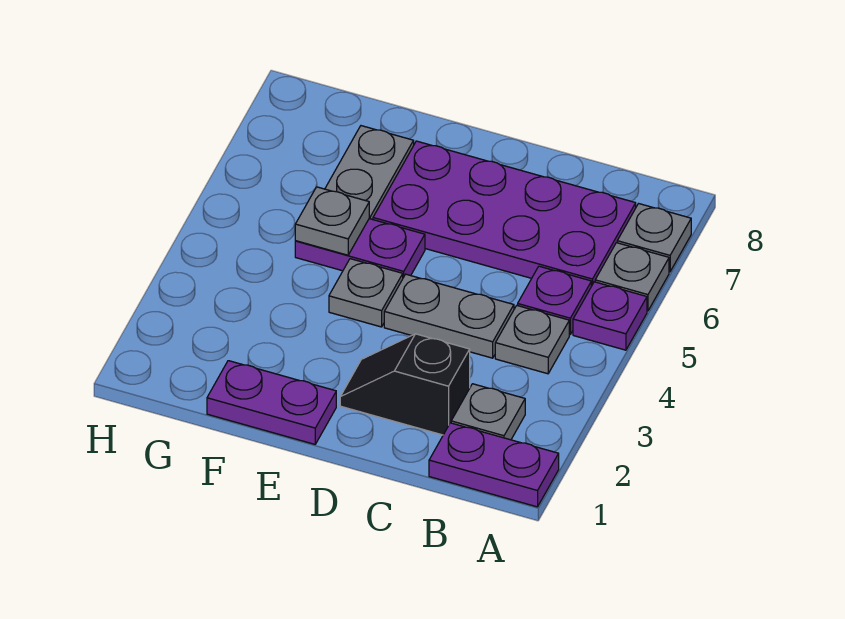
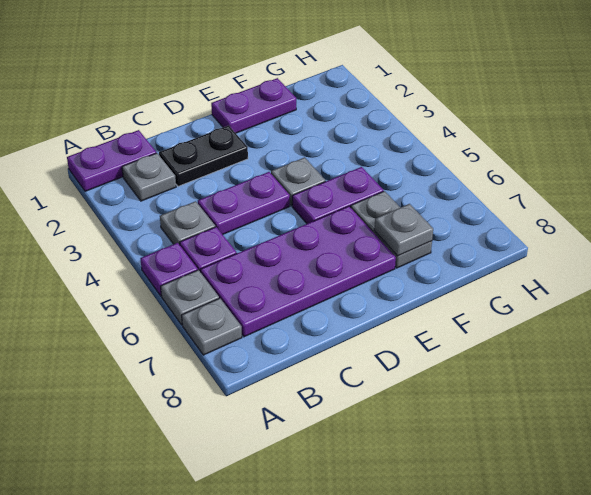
black slope C2:D2 level 1 top C -> black plate C2:D2 level 1
grey plate C4:D4 level 1 -> purple plate C4:D4 level 1
grey plate F5 level 2 -> grey plate F7 level 2

